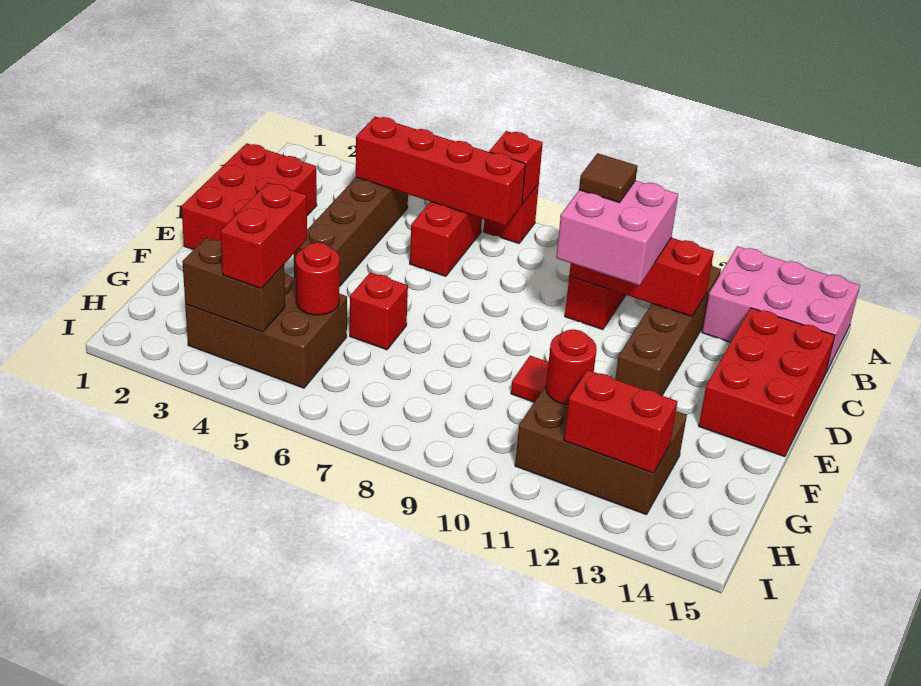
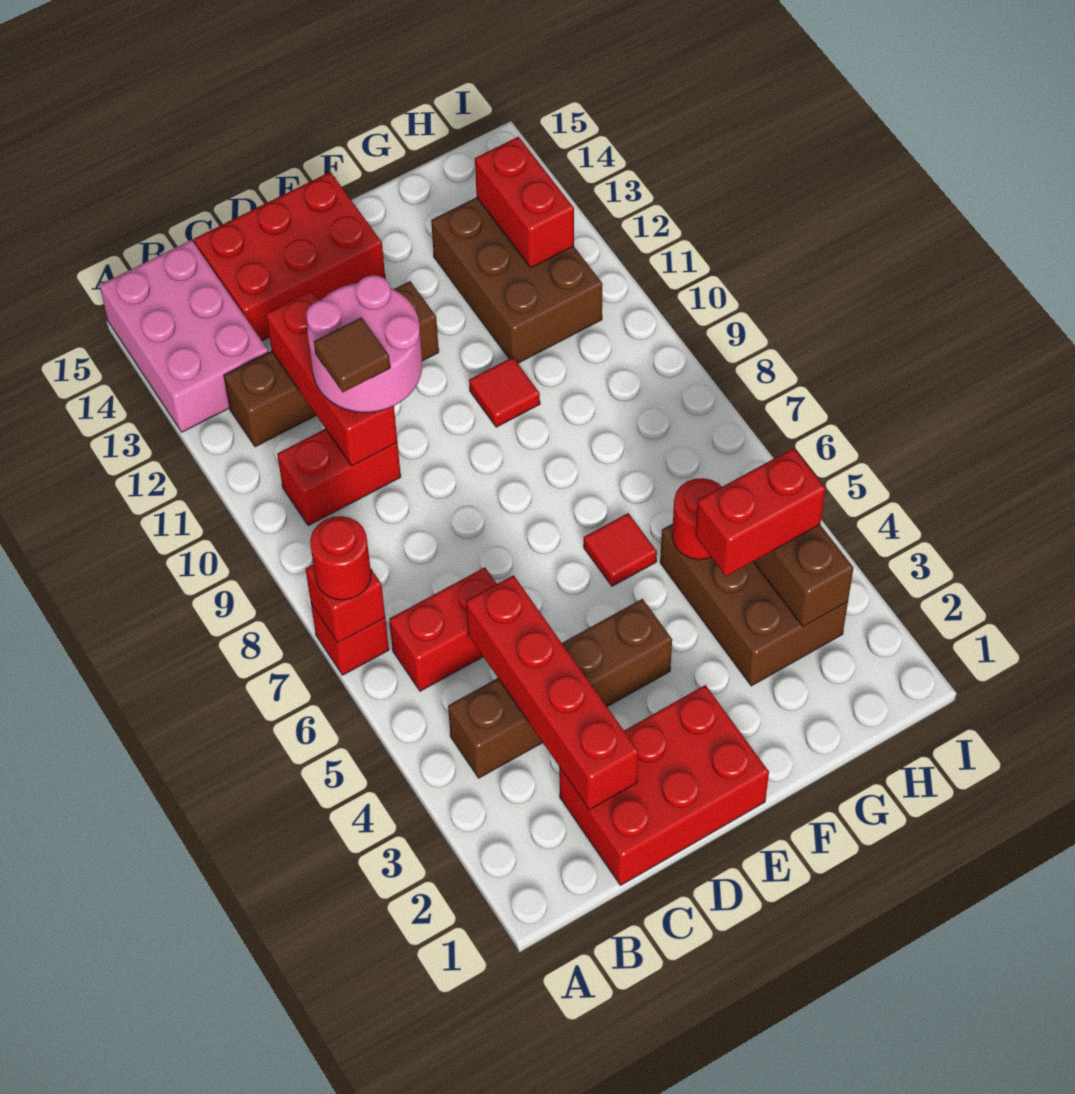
red brick B4:B7 level 2 -> red brick C2:C5 level 2
pink brick C10:D11 level 3 -> pink round brick C10:D11 level 3
red brick F6 level 1 -> red tile F6 level 1
red round brick G11 level 2 -> red round brick A7 level 3

